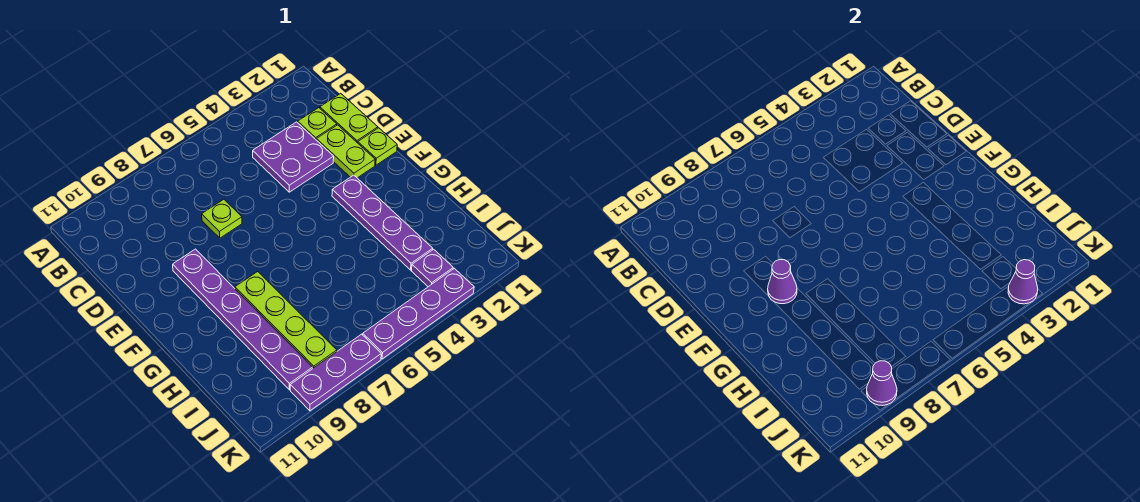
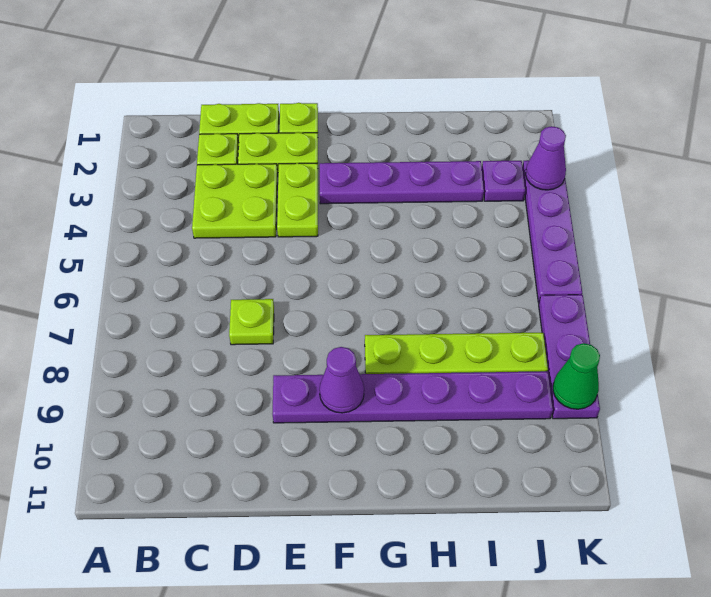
purple plate C3:D4 level 1 -> lime plate C3:D4 level 1
none -> lime plate E3:E4 level 1
purple cone K9 level 2 -> green cone K9 level 2

